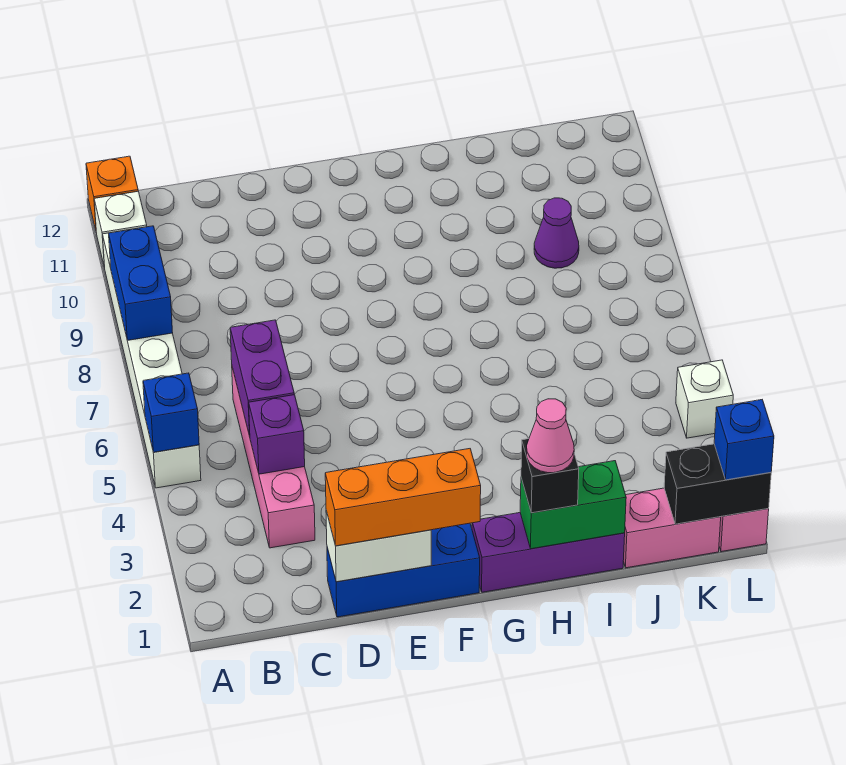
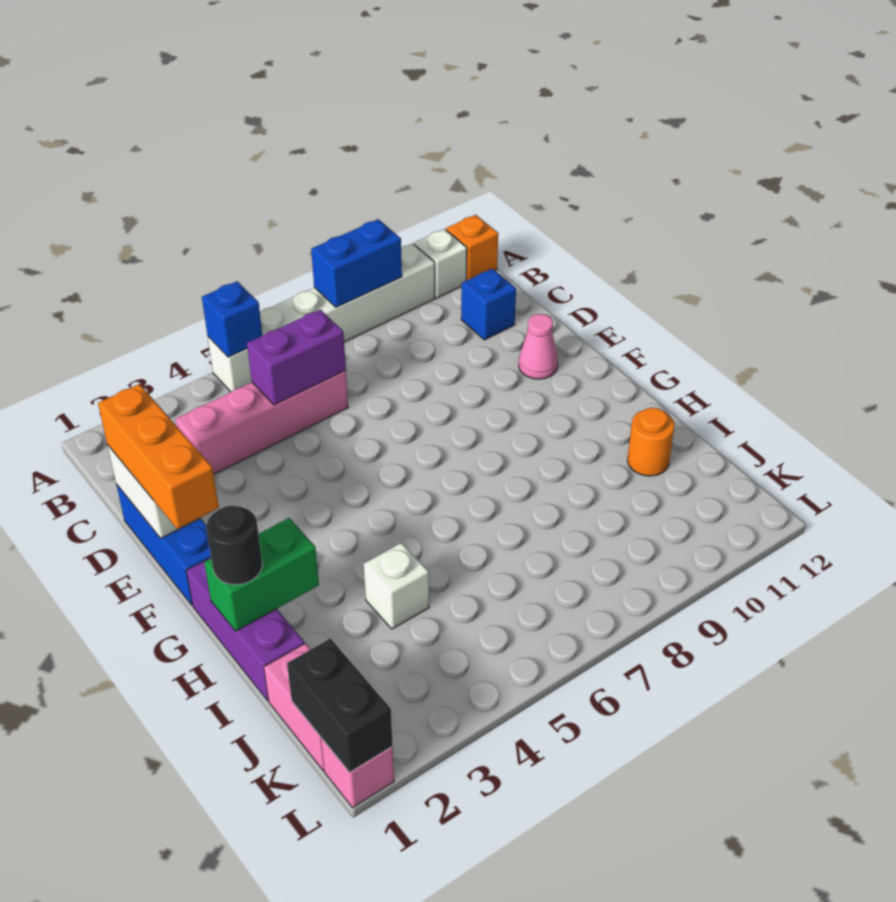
purple brick C4 level 2 -> none
green brick H1:I1 level 2 -> green brick H1:H2 level 2
black brick H1 level 3 -> black round brick H1 level 3
pink cone H1 level 4 -> pink cone E11 level 1
none -> orange round brick I11 level 1
purple cone J9 level 1 -> none
blue brick L1 level 3 -> blue brick C11 level 1
white brick L4 level 1 -> white brick I4 level 1

